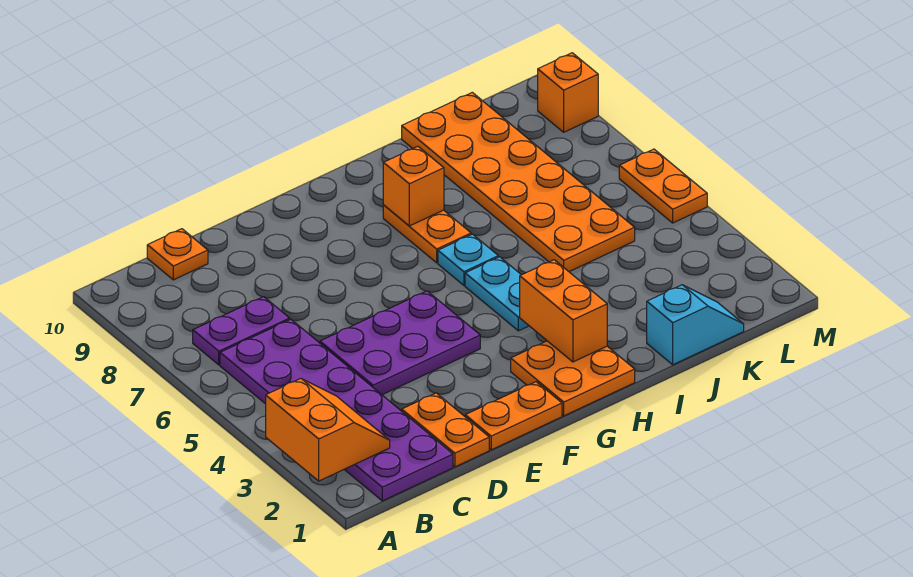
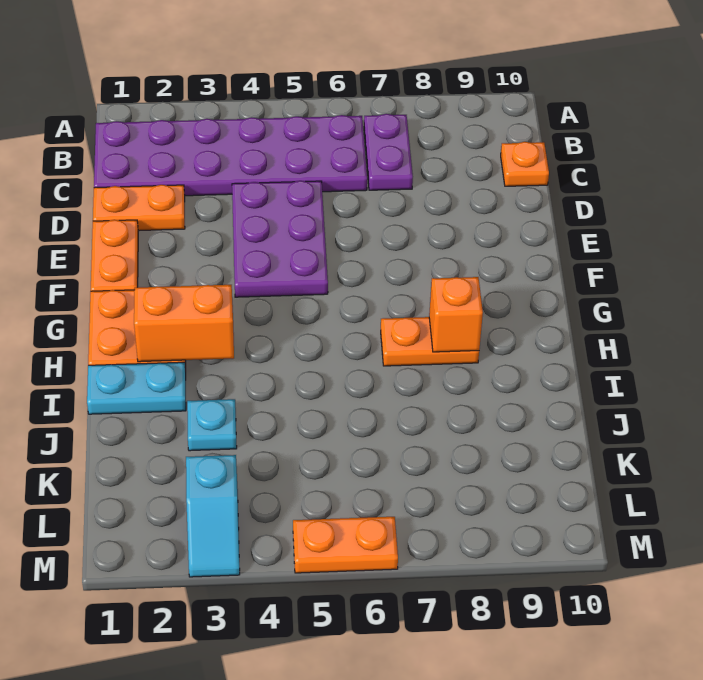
orange slope A2:B3 level 2 top A -> none
cyan plate H4:H5 level 1 -> cyan plate I1:I2 level 1
cyan plate H6 level 1 -> cyan plate J3 level 1
cyan slope J1:K1 level 1 top J -> cyan slope L3:M3 level 1 top L
orange plate J5:K10 level 1 -> none
orange brick M9 level 1 -> none

